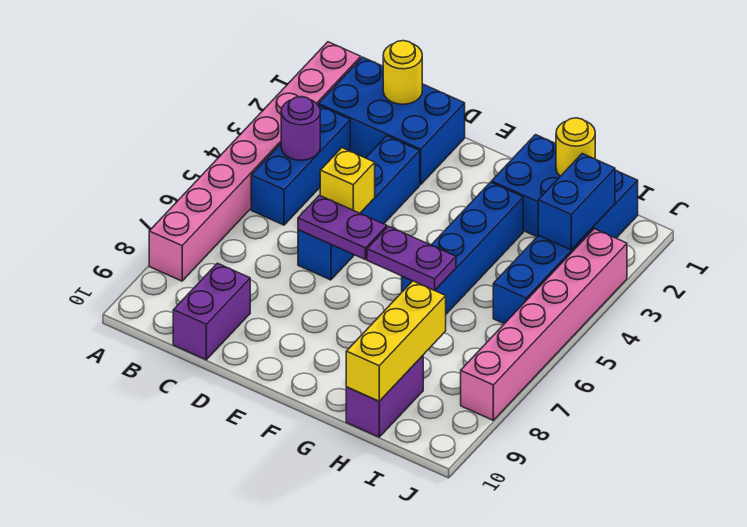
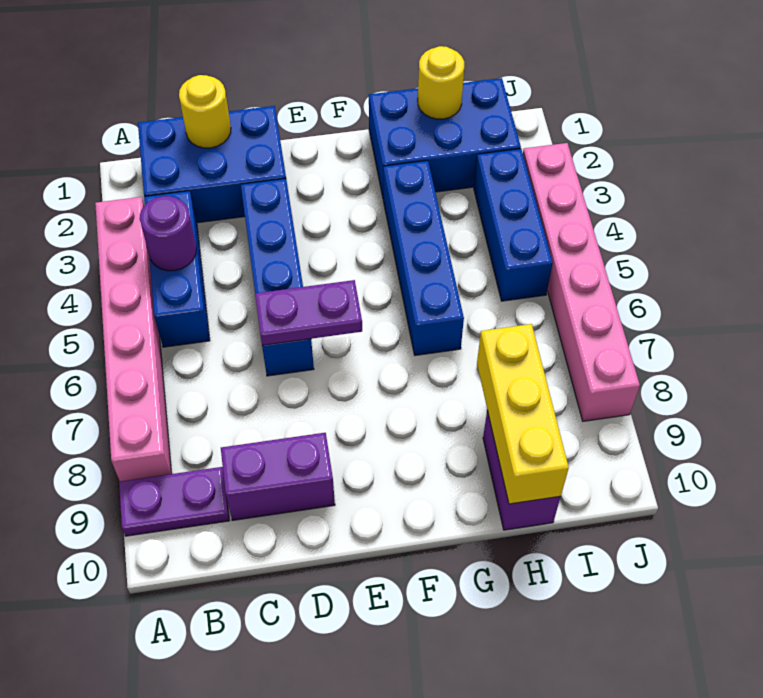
pink brick A1:A8 level 1 -> pink brick A3:A8 level 1
purple brick C9:C10 level 1 -> purple brick C9:D9 level 1
yellow brick D5 level 2 -> none
purple plate F6:G6 level 2 -> purple plate A9:B9 level 1
blue brick I2:I3 level 2 -> none

